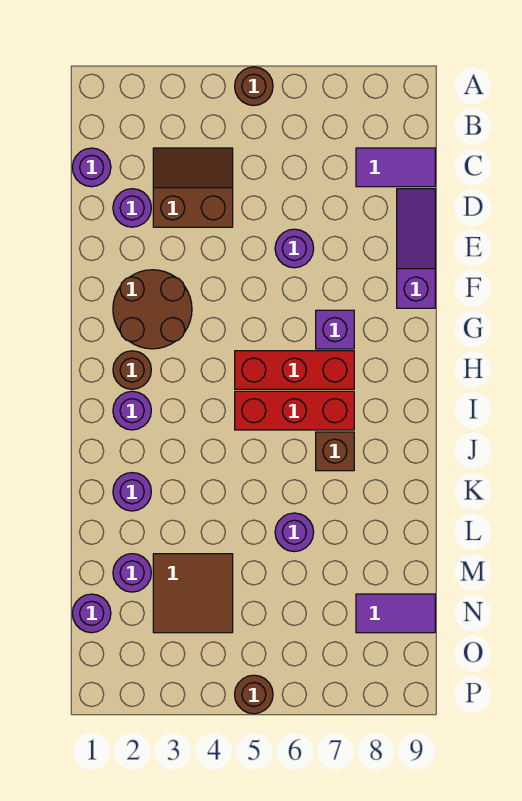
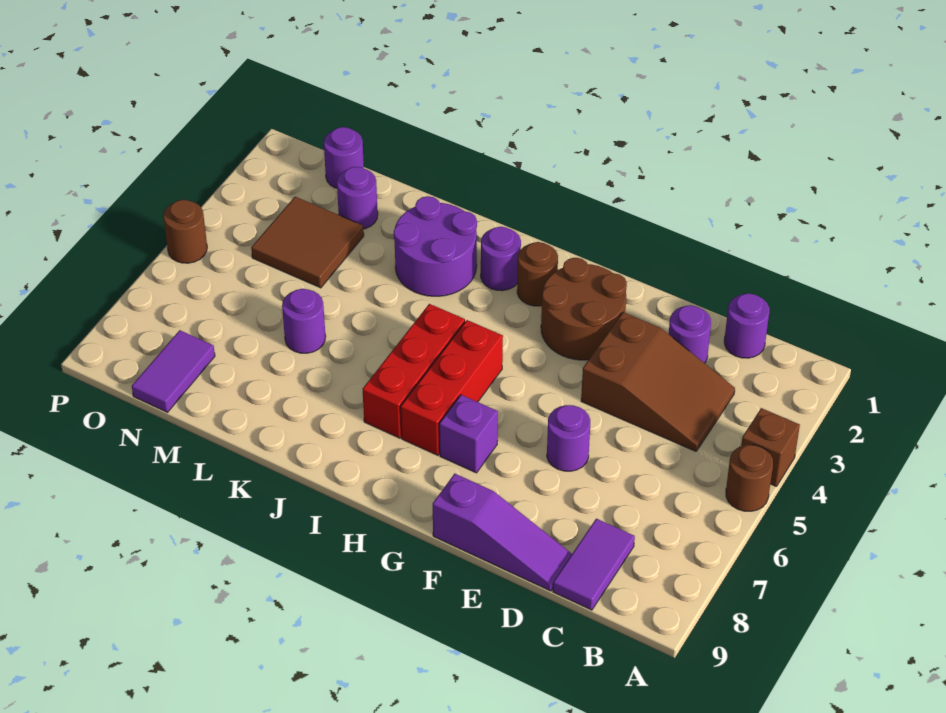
brown slope C3:D4 level 1 top D -> brown slope C3:E4 level 1 top E
brown brick J7 level 1 -> brown brick A4 level 1
purple round brick K2 level 1 -> purple round brick J2:K3 level 1

